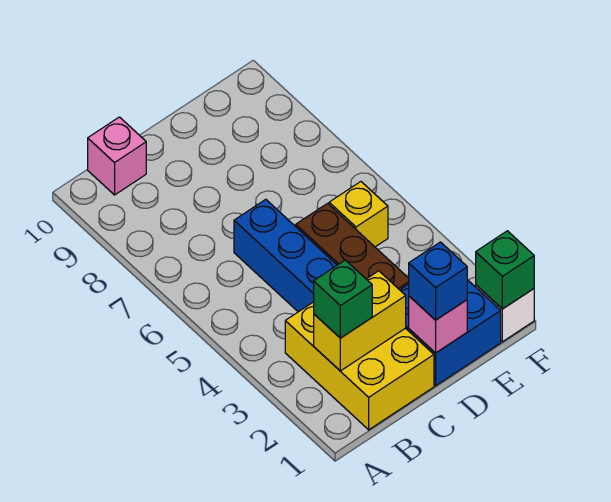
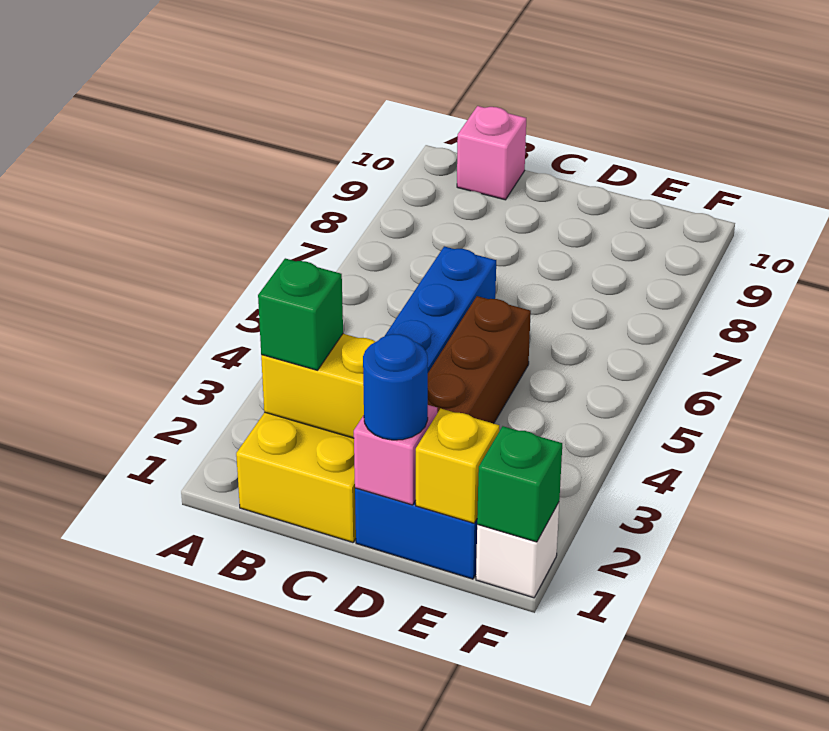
blue brick D1 level 3 -> blue round brick D1 level 3
yellow brick E5 level 1 -> yellow brick E1 level 2

